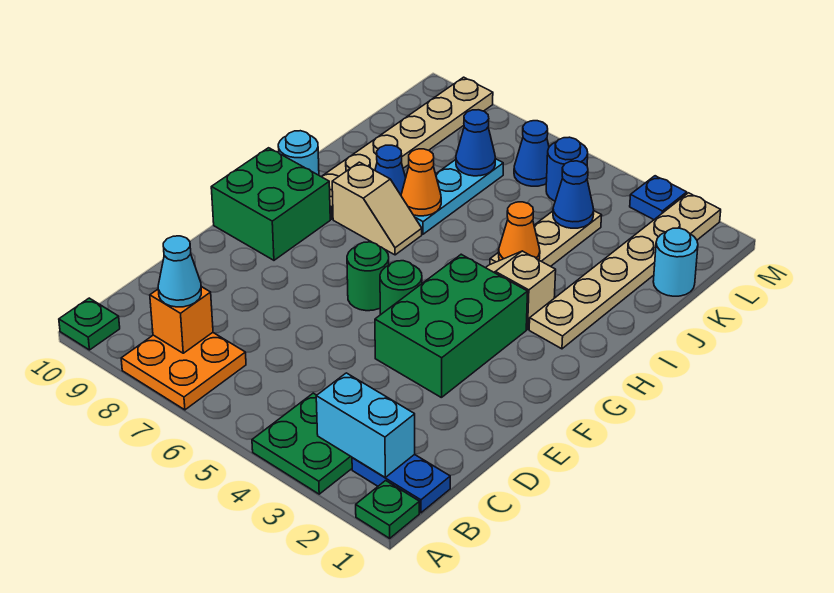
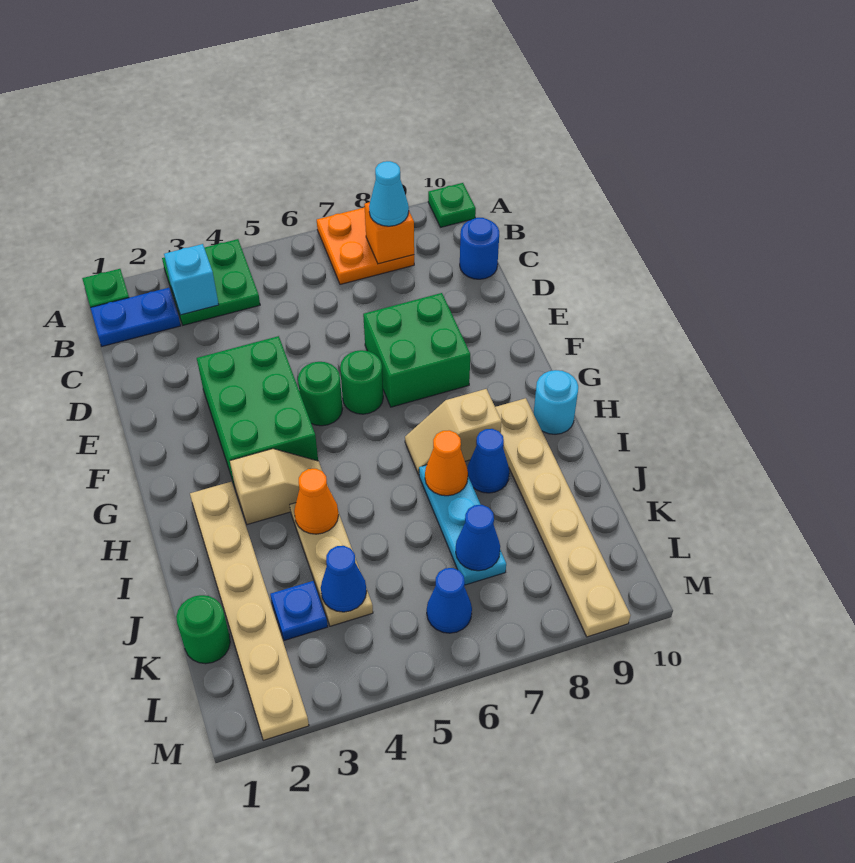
cyan brick B2:B3 level 2 -> cyan brick B3 level 2
green brick F9:G10 level 1 -> green brick E7:F8 level 1
cyan round brick K1 level 1 -> green round brick K1 level 1
blue round brick L5 level 1 -> blue round brick C10 level 1
blue plate M3 level 1 -> blue plate K3 level 1

